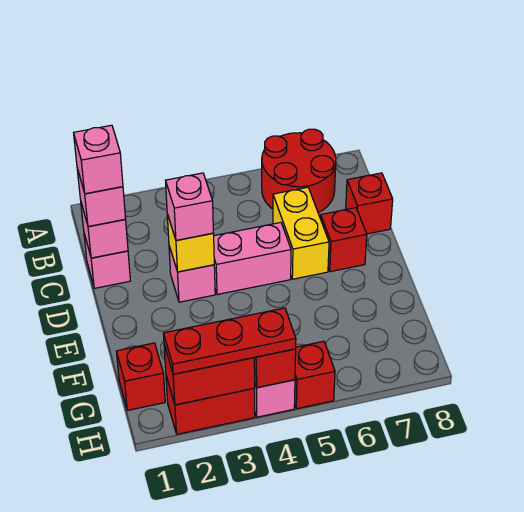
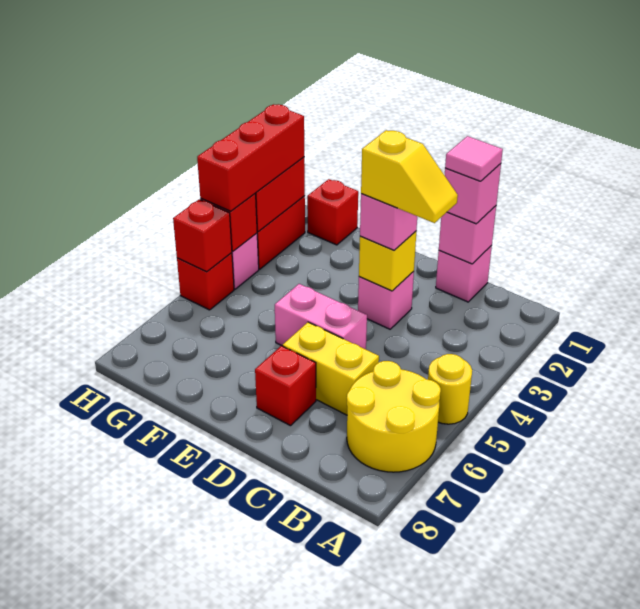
none -> yellow round brick A5 level 1
red round brick A6:B7 level 1 -> yellow round brick A6:B7 level 1
pink brick C1 level 4 -> pink tile C1 level 4
none -> yellow slope C3:D3 level 4 top D
red brick C8 level 1 -> red brick H5 level 2
pink brick D4:D5 level 1 -> pink brick D5:E5 level 1
red plate H2:H4 level 3 -> red brick H2:H4 level 3

